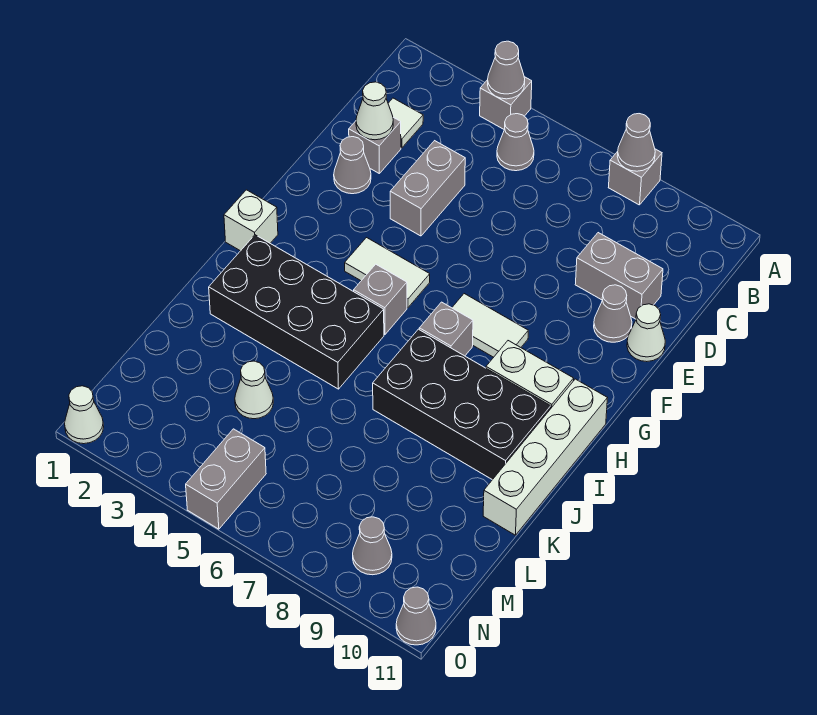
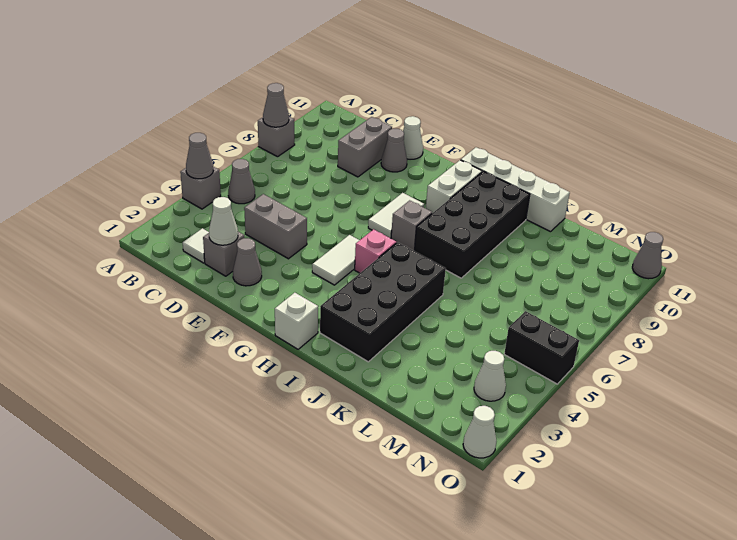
grey brick H5 level 1 -> pink brick H5 level 1
white cone L4 level 1 -> white cone N3 level 1
grey brick N5:O5 level 1 -> black brick N5:O5 level 1
grey cone N9 level 1 -> none

